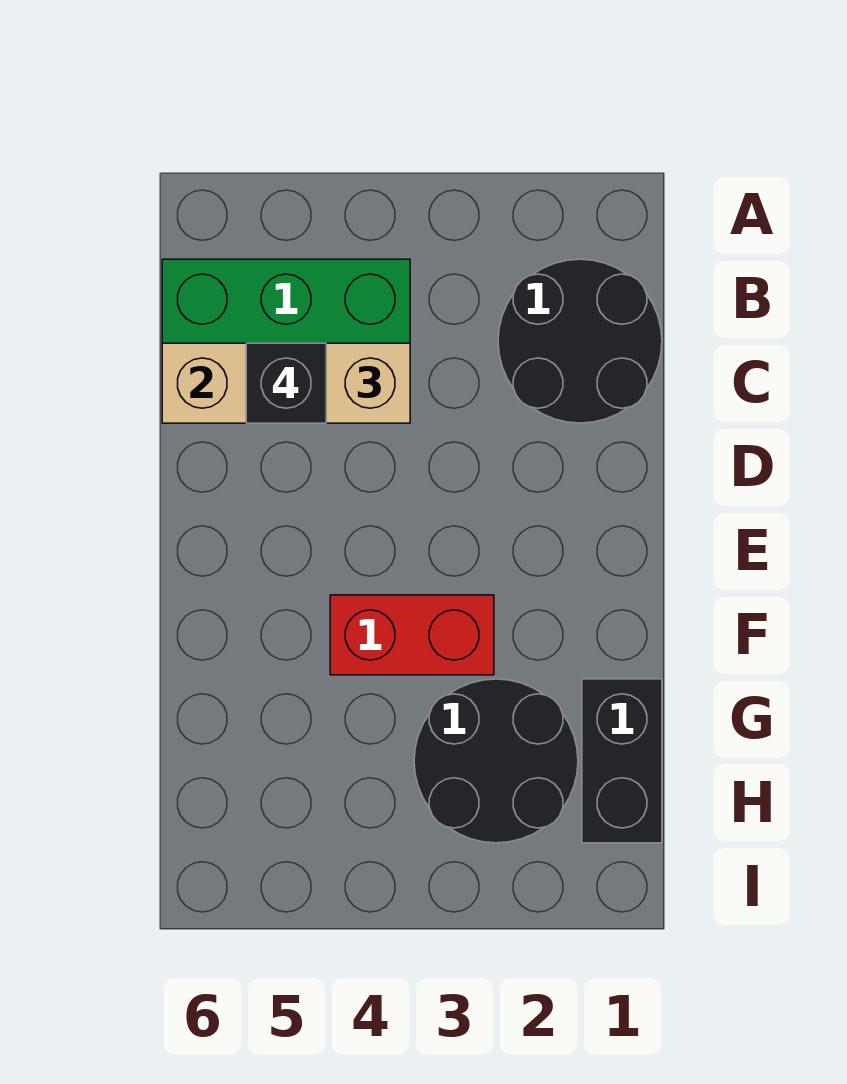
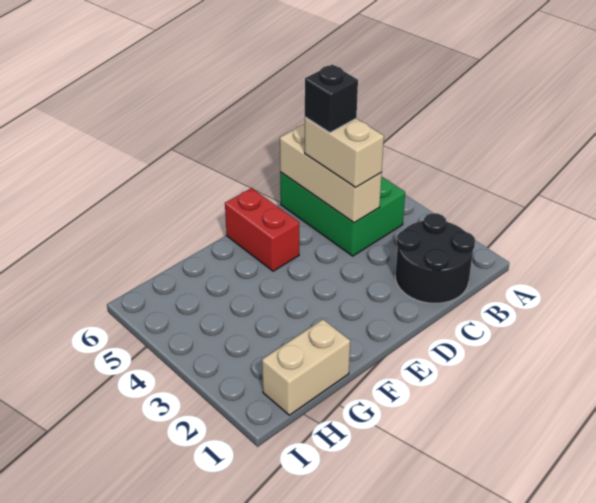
red brick F3:F4 level 1 -> red brick E5:E6 level 1
black brick G1:H1 level 1 -> tan brick G1:H1 level 1
black round brick G2:H3 level 1 -> none

